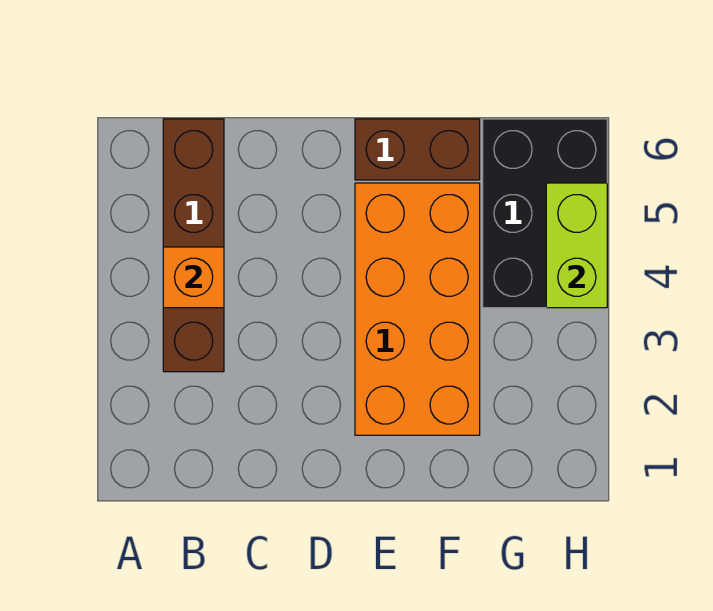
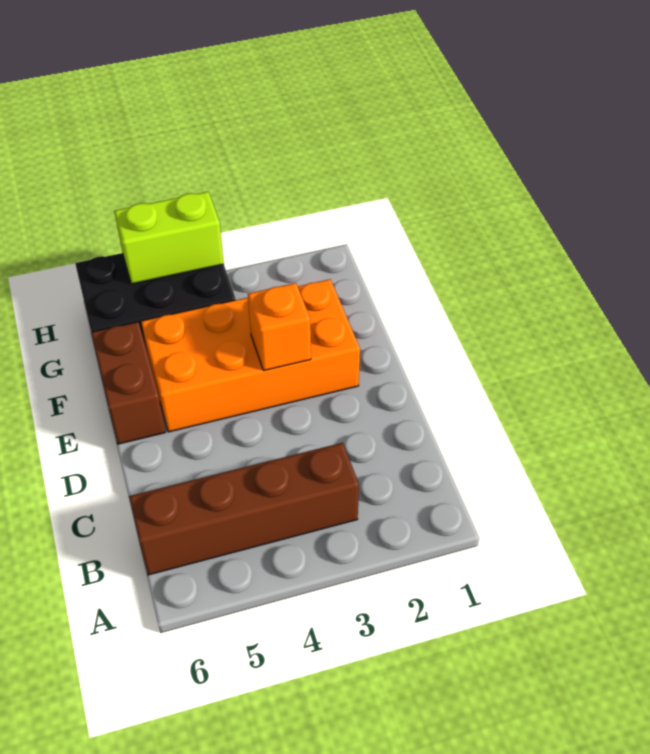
orange brick B4 level 2 -> orange brick E3 level 2

